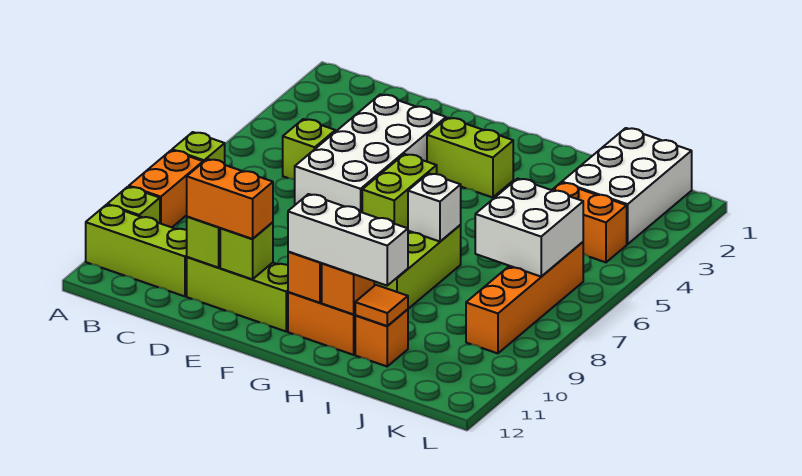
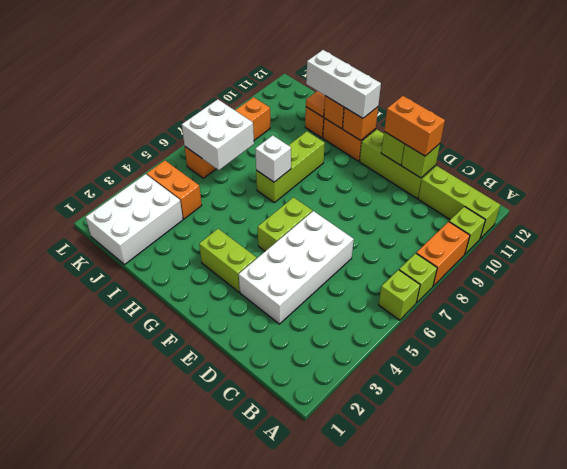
lime brick C5 level 1 -> lime brick A6 level 1

